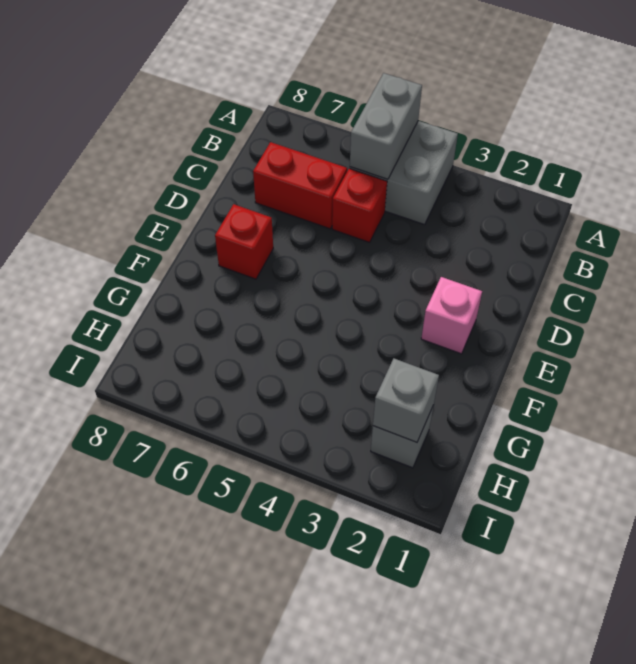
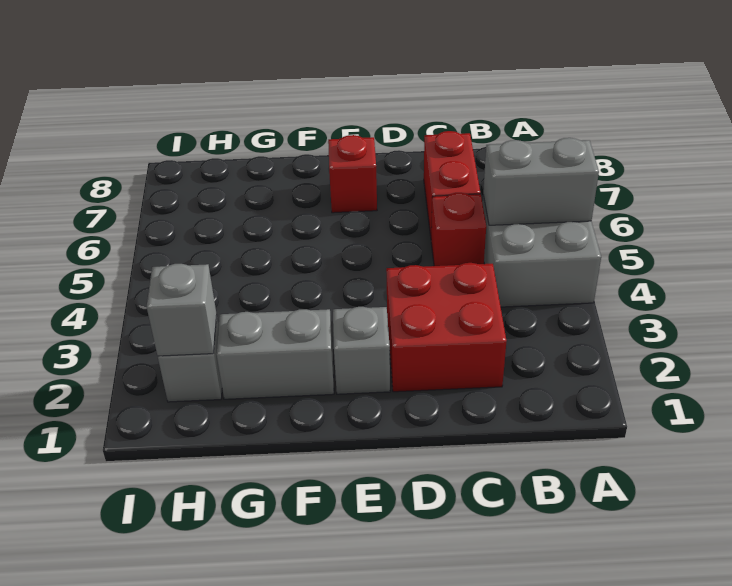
none -> red brick C2:D3 level 1
pink brick E2 level 1 -> grey brick E2 level 1
none -> grey brick F2:G2 level 1

